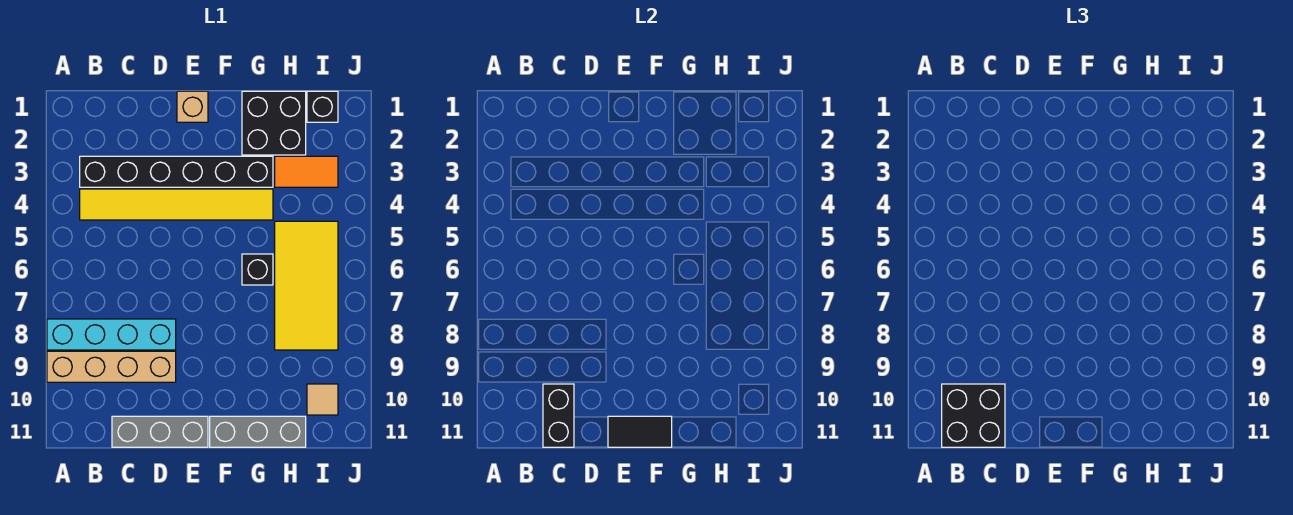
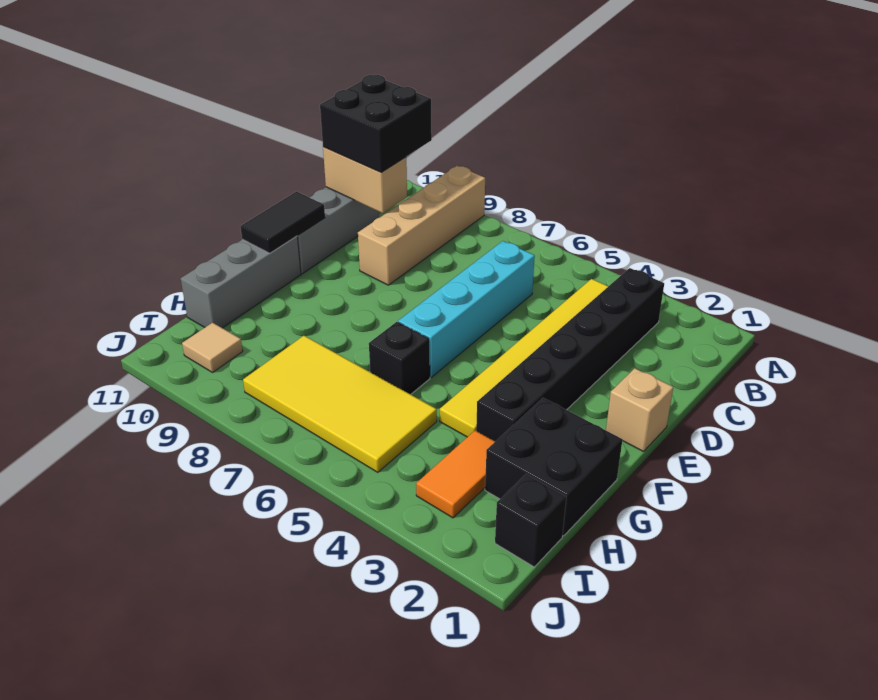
cyan brick A8:D8 level 1 -> cyan brick C6:F6 level 1
black brick C10:C11 level 2 -> tan brick C10:C11 level 2

